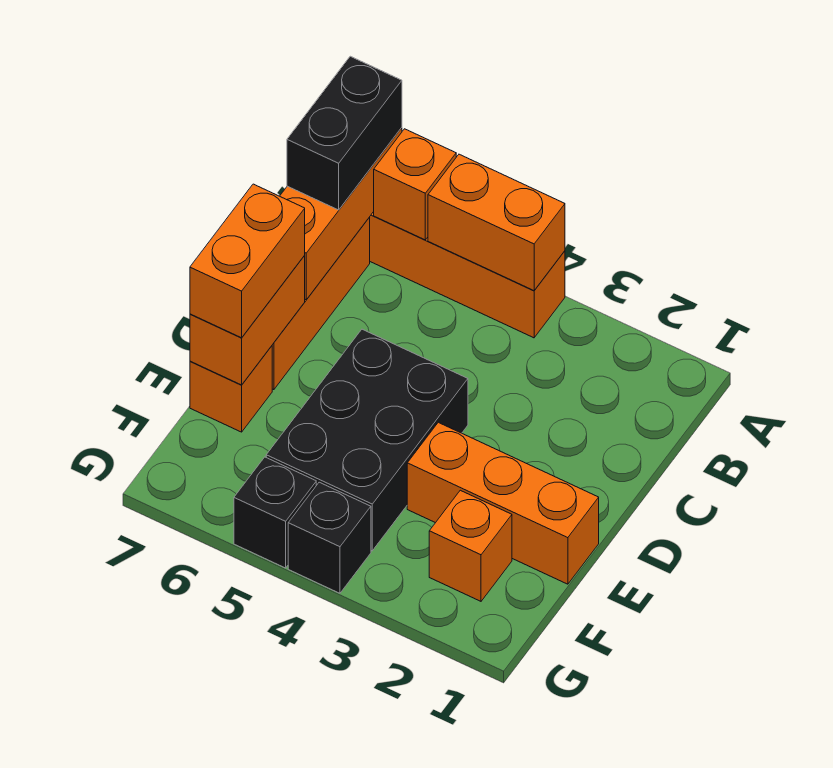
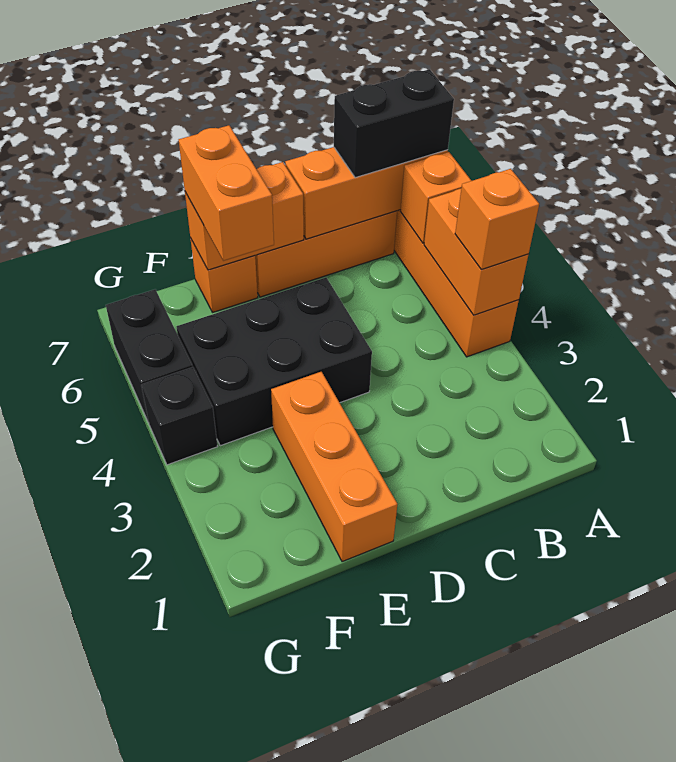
orange brick D7:E7 level 3 -> orange brick E6:E7 level 3
orange brick F2 level 1 -> orange brick A4 level 3
black brick G5 level 1 -> black brick G5:G6 level 1

